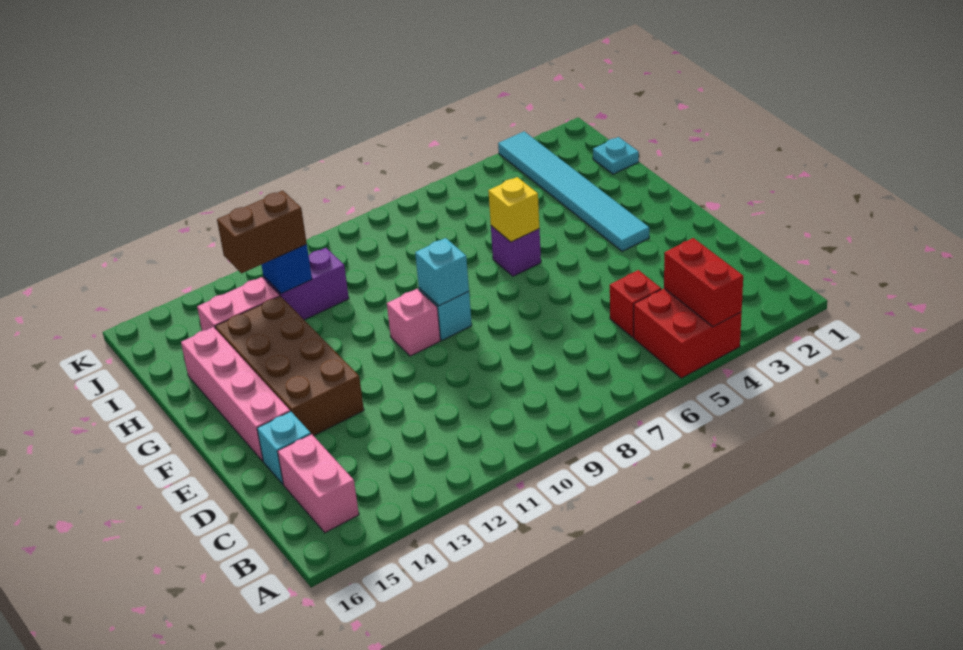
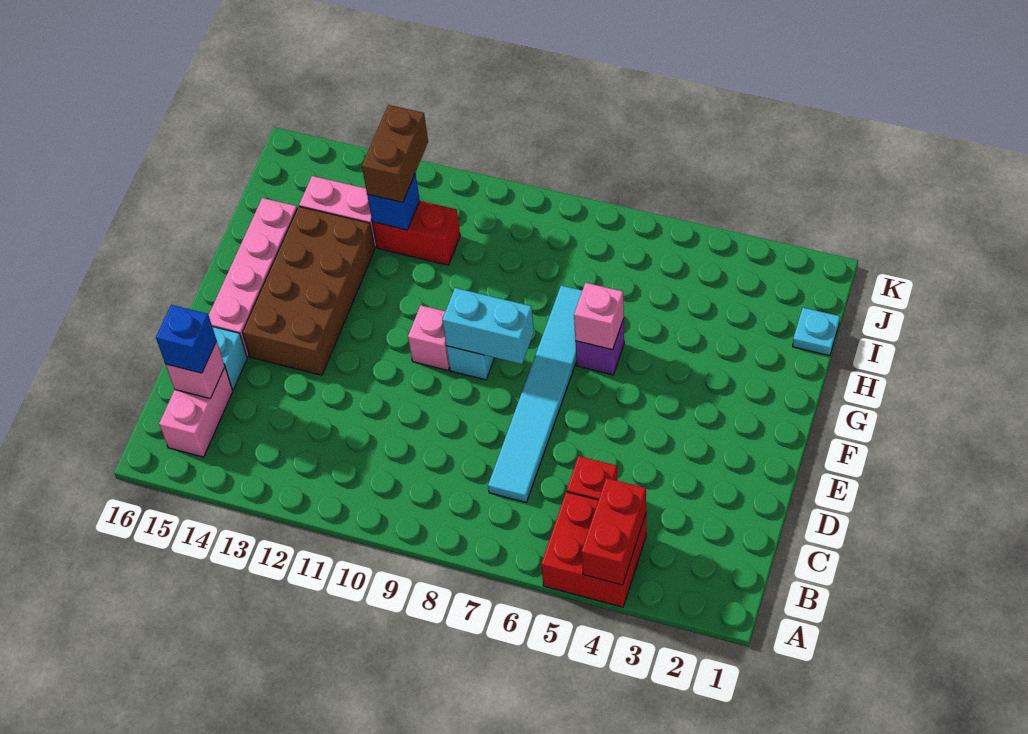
none -> pink brick C15 level 2
none -> blue brick C15 level 3
cyan tile F3:K3 level 1 -> cyan tile C7:H7 level 1
cyan brick F9 level 2 -> cyan brick F8:F9 level 2
yellow brick G6 level 2 -> pink brick G6 level 2
purple brick I11:I12 level 1 -> red brick I11:I12 level 1
brown brick I12:I13 level 3 -> brown brick I12:J12 level 3

